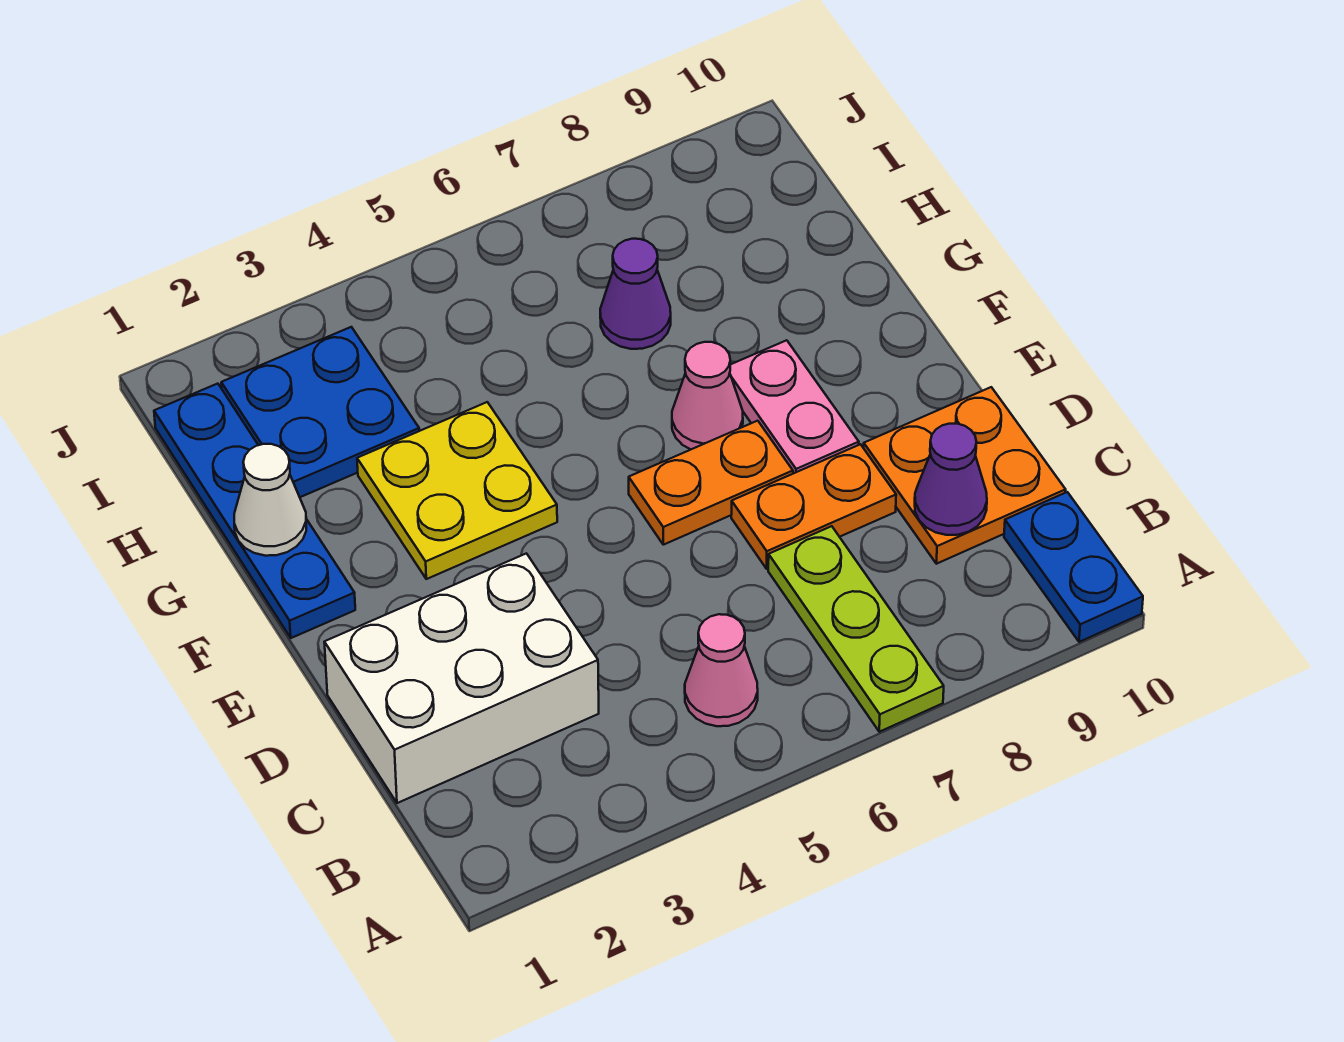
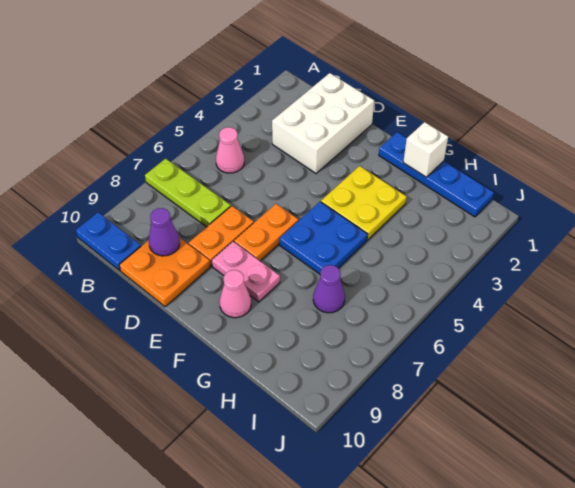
pink cone F7 level 1 -> pink cone F9 level 1
white cone G1 level 2 -> white brick G1 level 2
blue plate H2:I3 level 1 -> blue plate F5:G6 level 1

